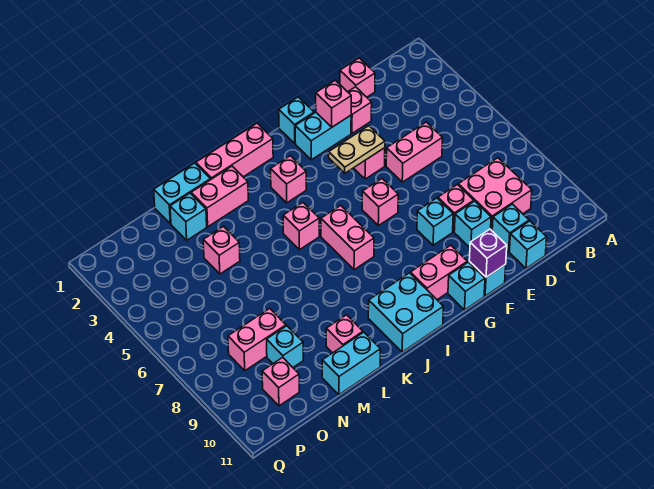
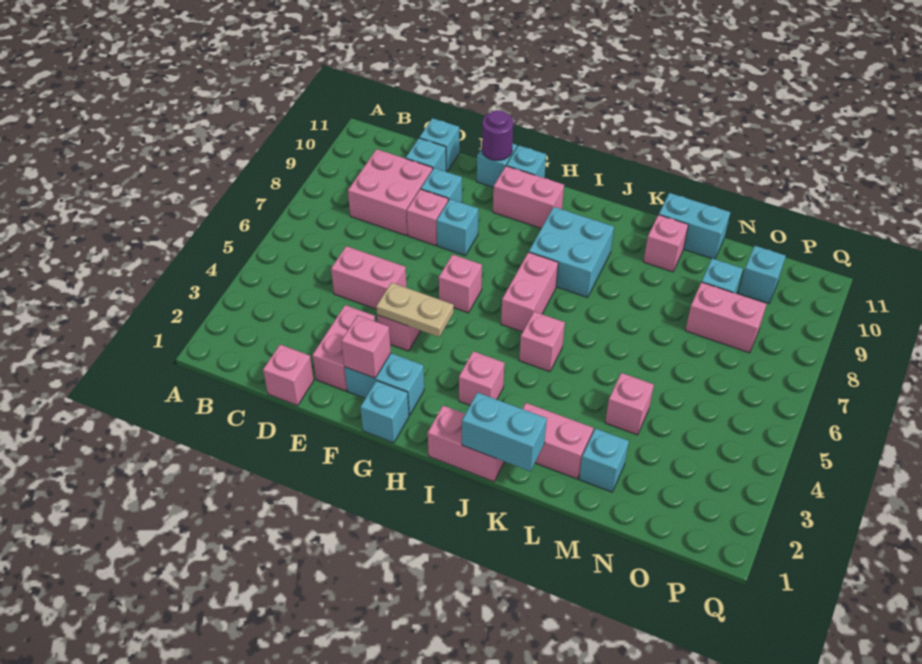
pink brick E2 level 1 -> pink brick E2:E3 level 1
purple brick F11 level 2 -> purple round brick F11 level 2
pink brick I1:K1 level 1 -> pink brick I1:J1 level 1
cyan brick I10:J11 level 1 -> cyan brick I8:J9 level 1
cyan brick L1:M1 level 1 -> cyan brick J1:K1 level 2
pink brick O10 level 1 -> cyan brick O10 level 1

